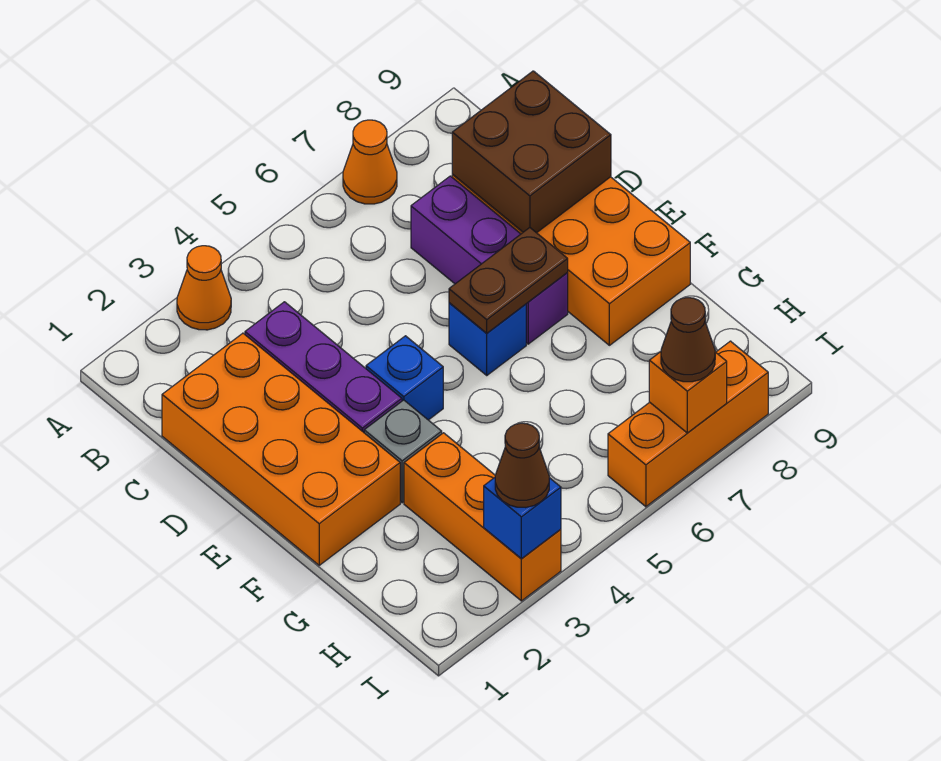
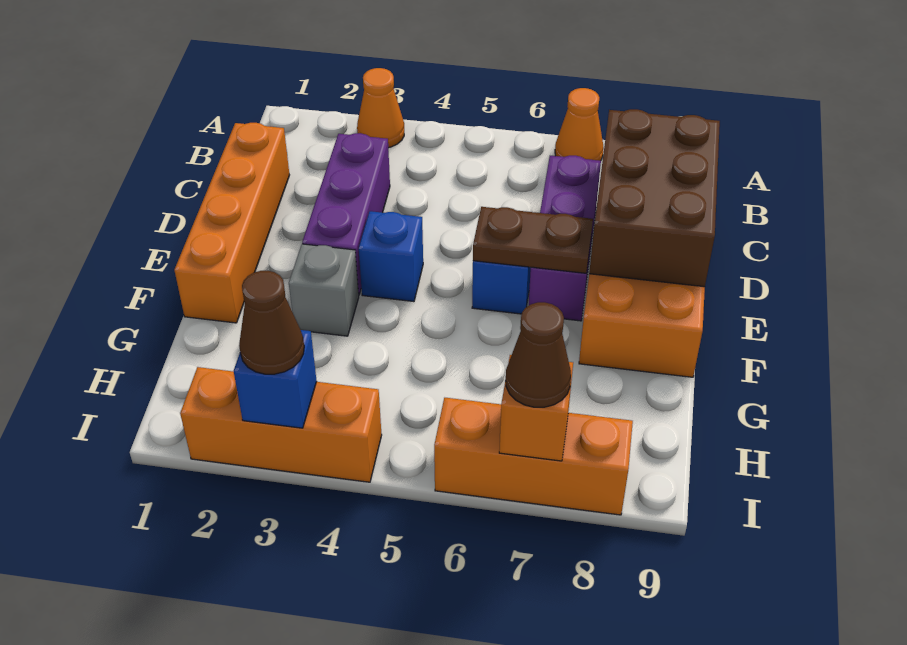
orange brick C1:F2 level 1 -> orange brick C1:F1 level 1
brown brick C8:D9 level 2 -> brown brick C8:E9 level 2
orange brick G3:I3 level 1 -> orange brick I2:I4 level 1

